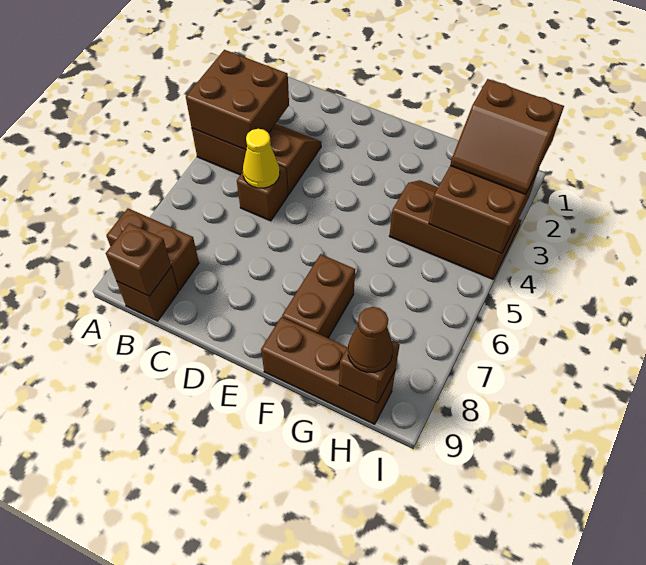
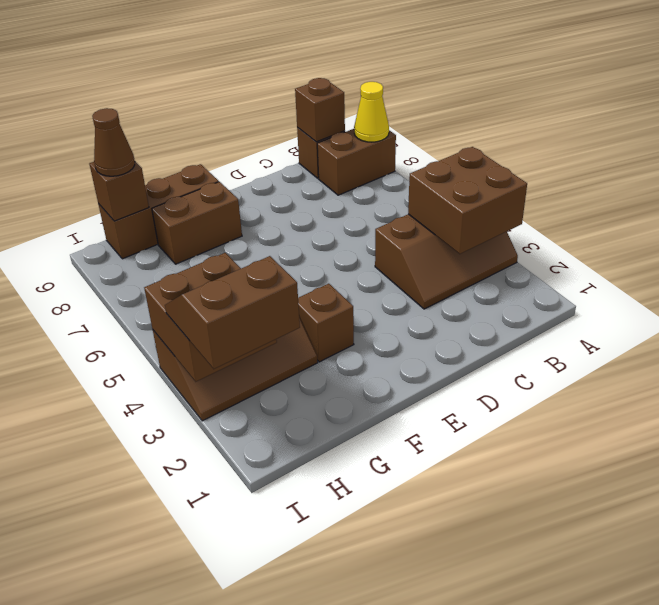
brown brick C5 level 1 -> brown brick F3 level 1
yellow cone C5 level 2 -> yellow cone A8 level 2
brown brick F7:F8 level 1 -> brown brick F8:G8 level 1

